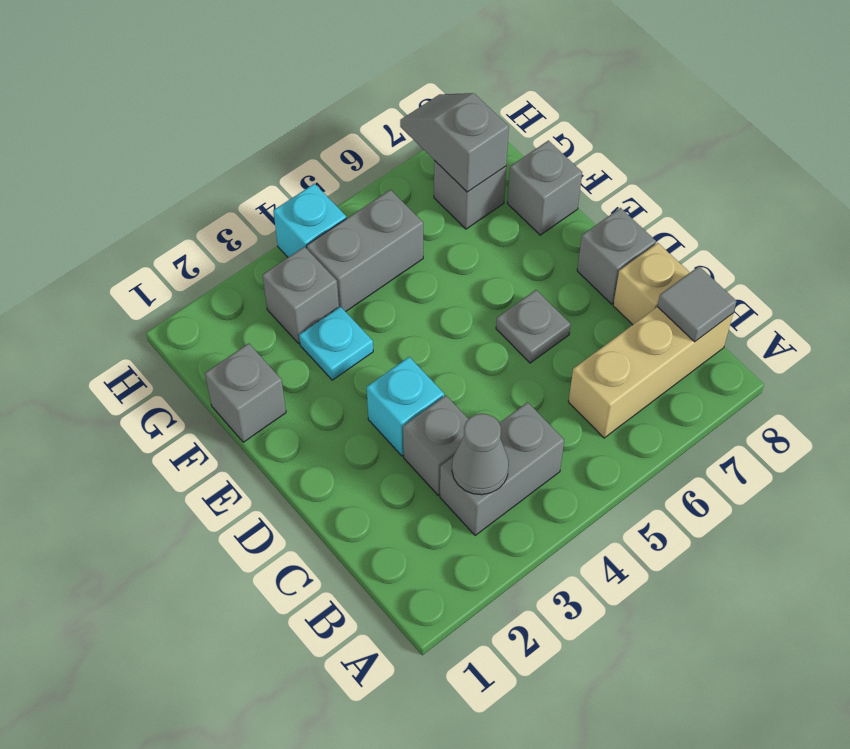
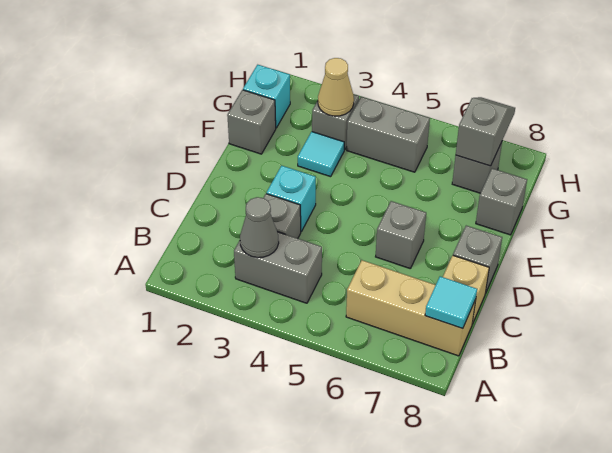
grey tile B8 level 2 -> cyan tile B8 level 2
grey plate D6 level 1 -> grey brick D6 level 1
cyan plate F3 level 1 -> cyan tile F3 level 1
none -> tan cone G3 level 2
cyan brick H4 level 1 -> cyan brick G1 level 1

